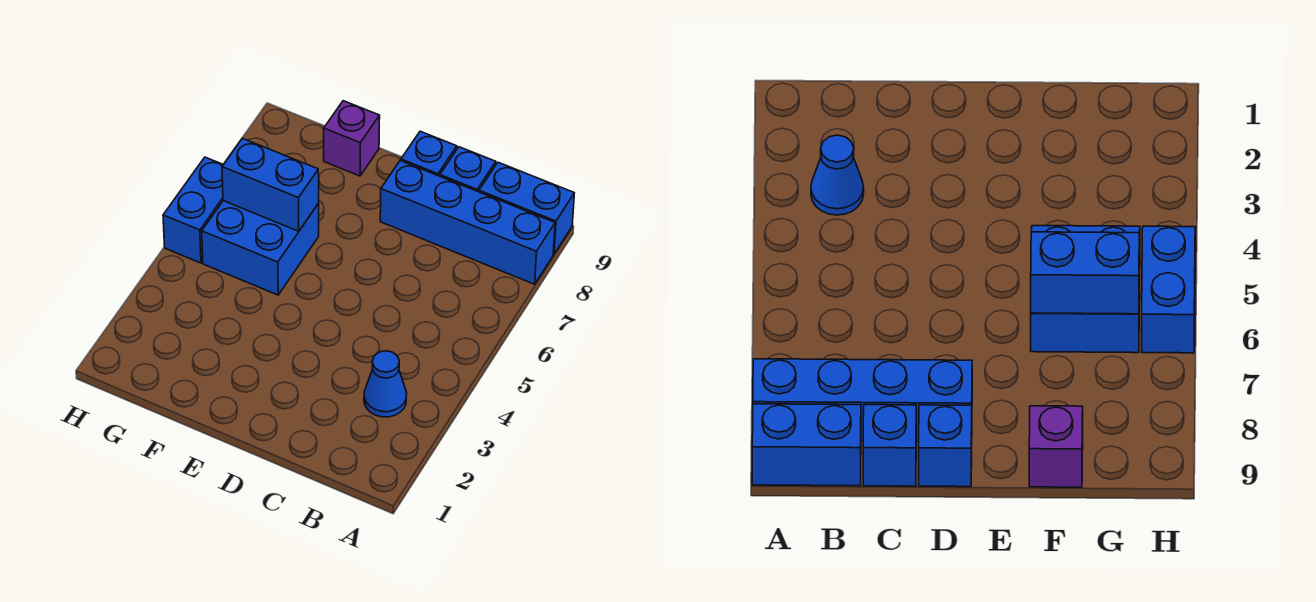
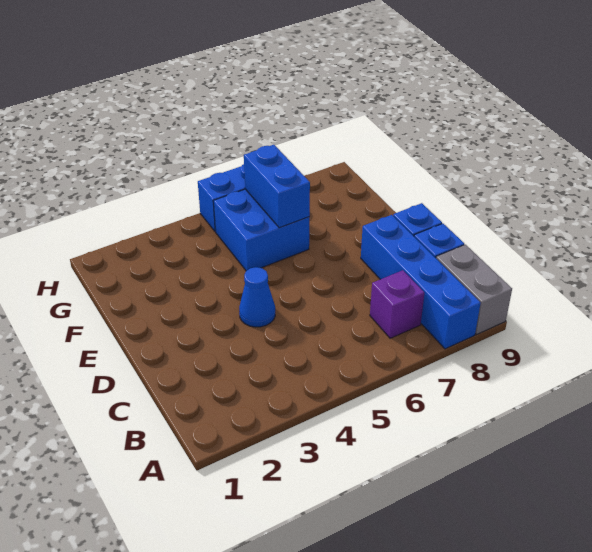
blue brick A9:B9 level 1 -> grey brick A9:B9 level 1
blue cone B3 level 1 -> blue cone D4 level 1
purple brick F9 level 1 -> purple brick B7 level 1

